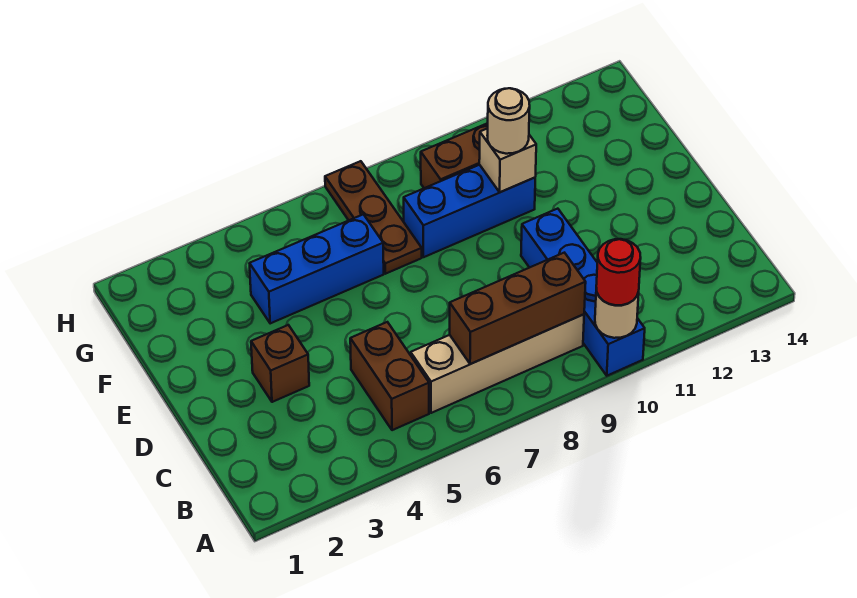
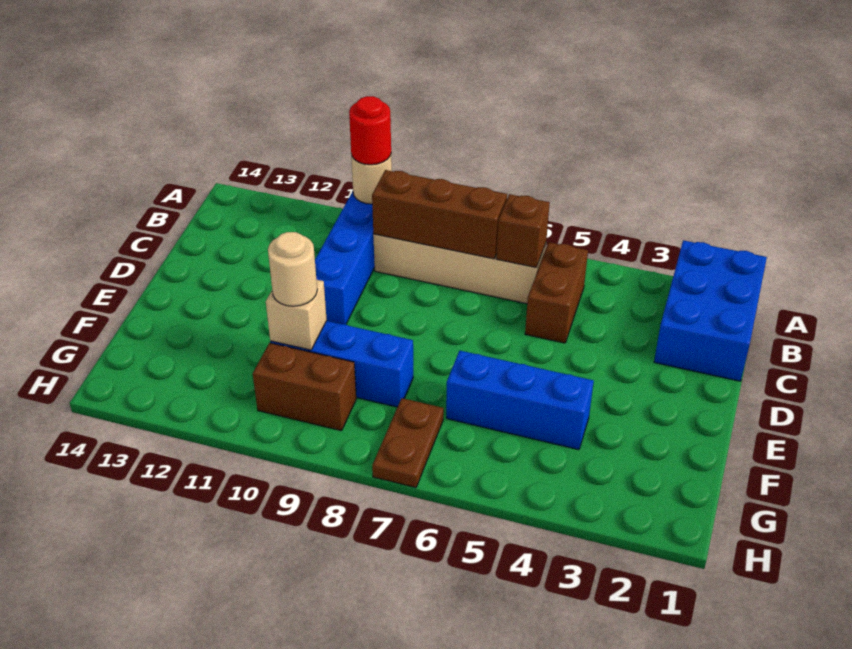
none -> blue brick A1:C2 level 1
brown brick D3 level 1 -> brown brick B6 level 2
brown plate F7:H7 level 1 -> brown plate G7:H7 level 1

